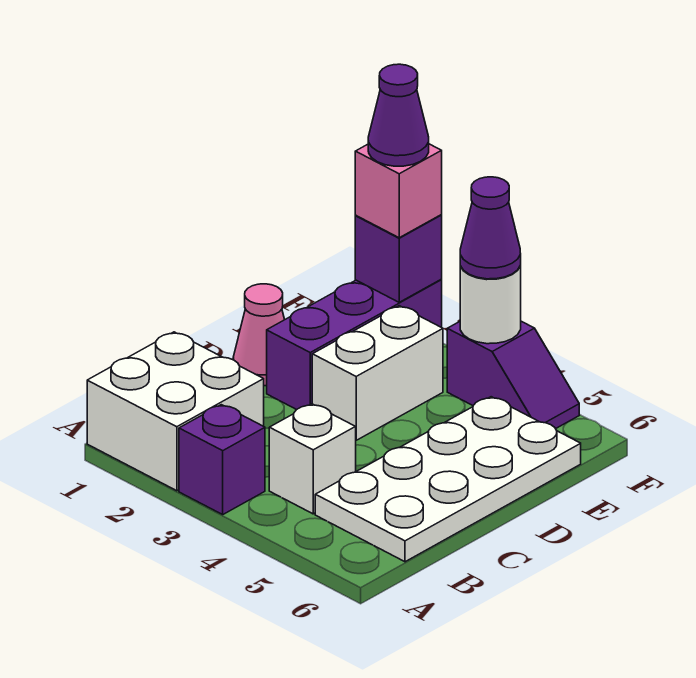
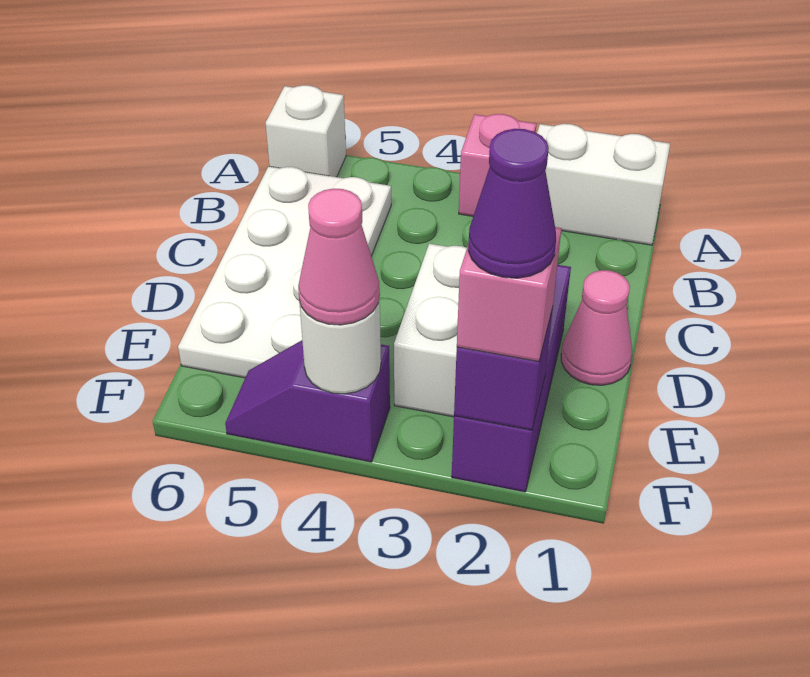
white brick A1:B2 level 1 -> white brick A1:A2 level 1
purple brick A3 level 1 -> pink brick A3 level 1
white brick B4 level 1 -> white brick A6 level 1
purple cone F4 level 3 -> pink cone F4 level 3

